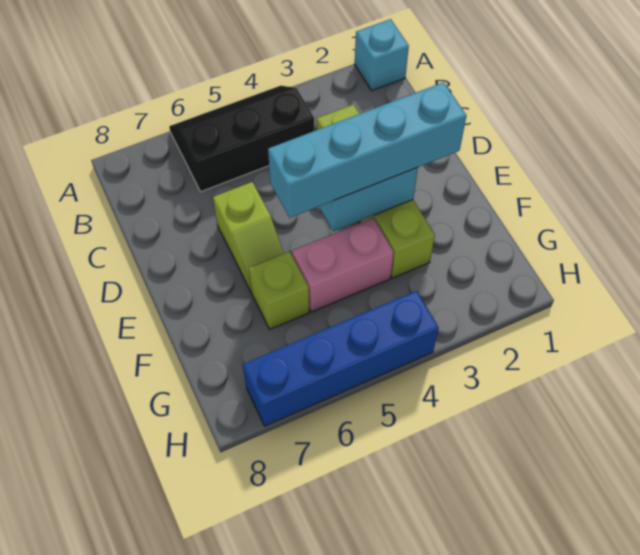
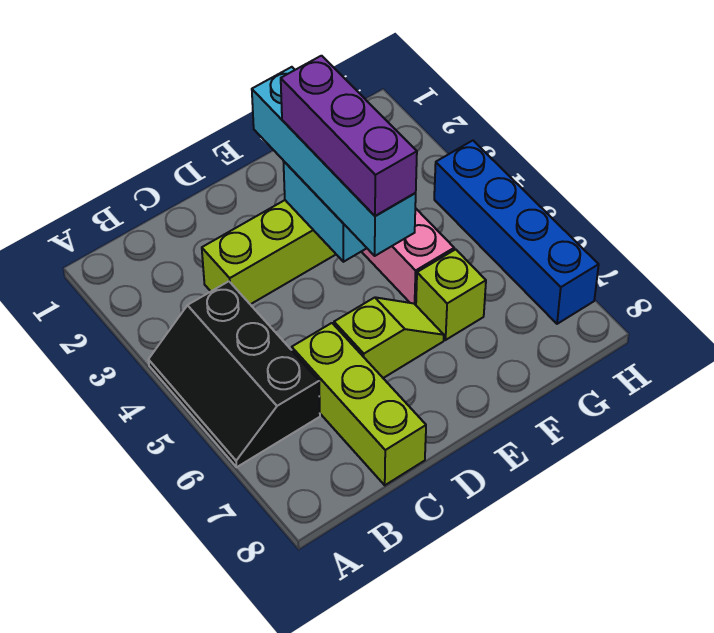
cyan brick A1 level 1 -> none
none -> lime brick C6:C8 level 1
none -> purple brick E3:E5 level 4

